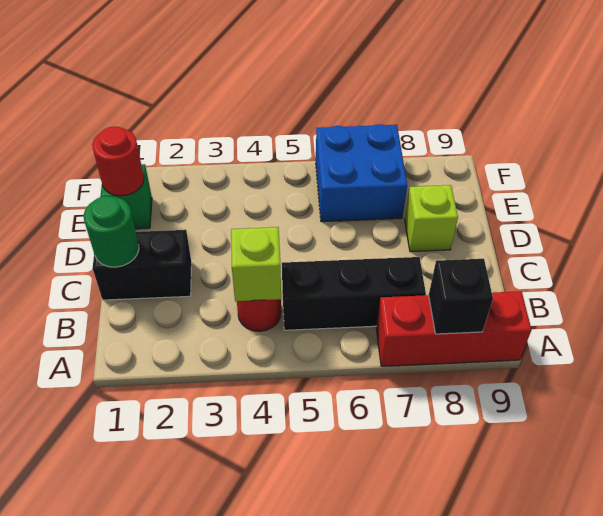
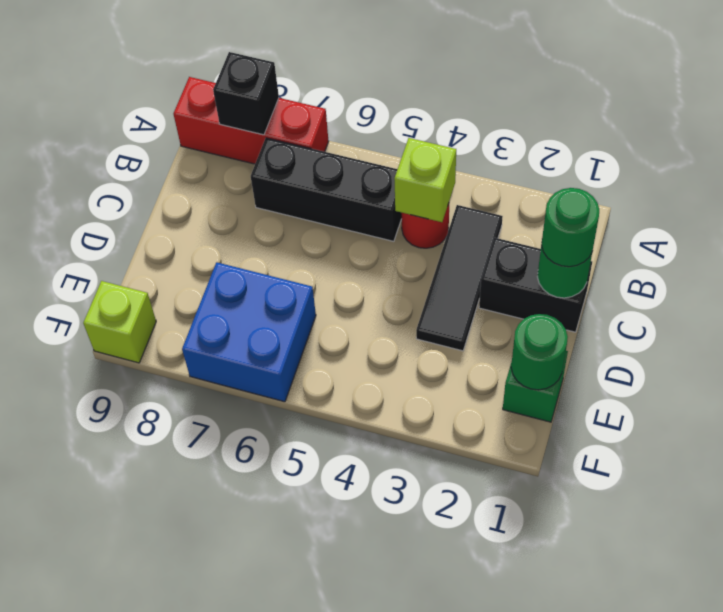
none -> black tile B3:D3 level 1
none -> green round brick C1 level 3
lime brick D8 level 1 -> lime brick F9 level 1
red round brick E1 level 2 -> green round brick E1 level 2

